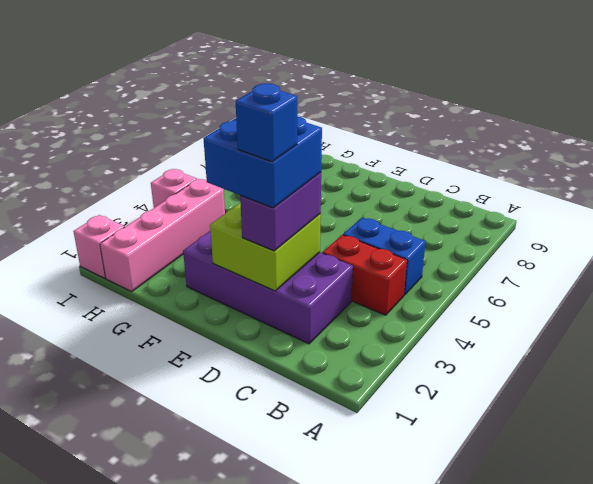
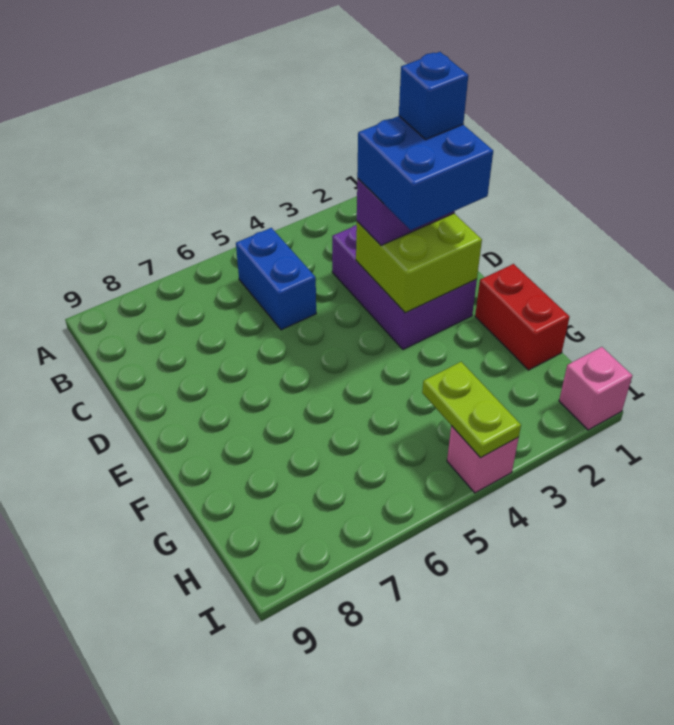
red brick B4:C4 level 1 -> red brick F1:G1 level 1
purple brick C2:F3 level 1 -> purple brick C2:E3 level 1
pink brick H1:H4 level 1 -> none
none -> lime plate H4:I4 level 2

